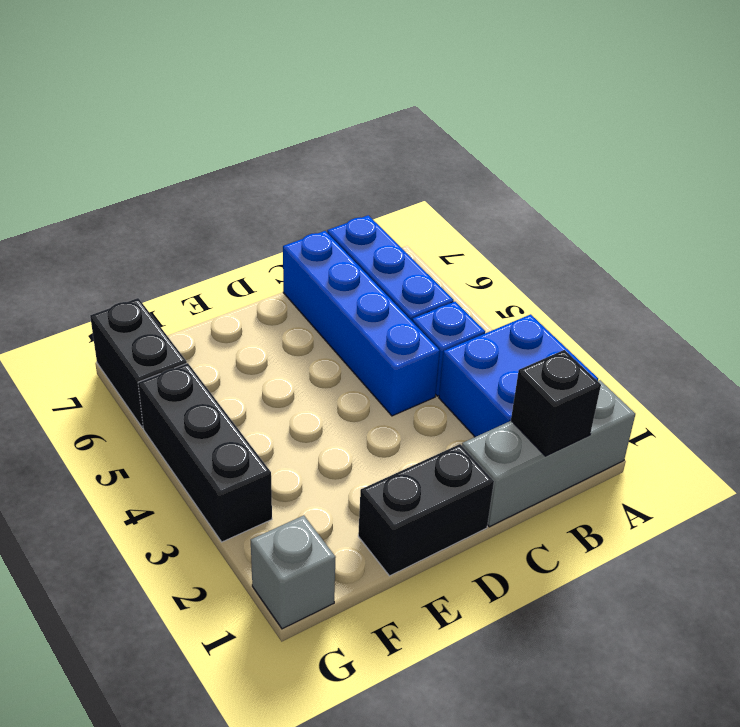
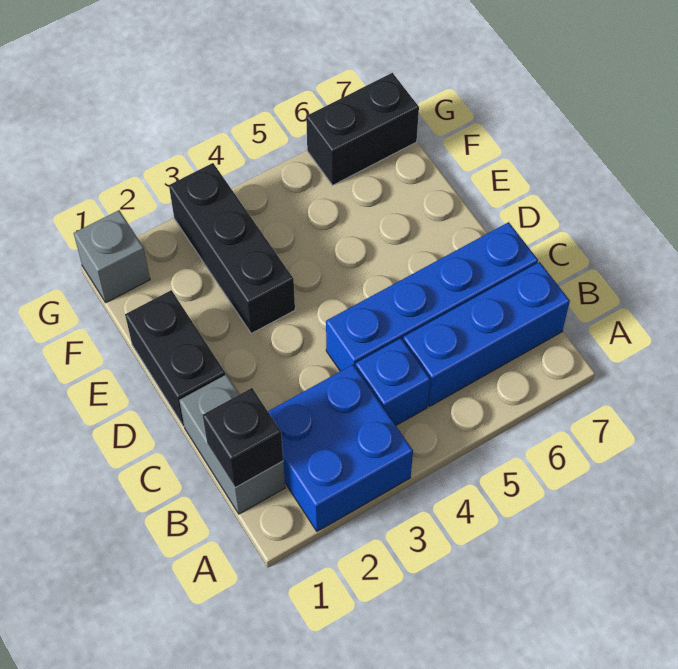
grey brick A1:C1 level 1 -> grey brick B1:C1 level 1
black brick G3:G5 level 1 -> black brick E3:G3 level 1

